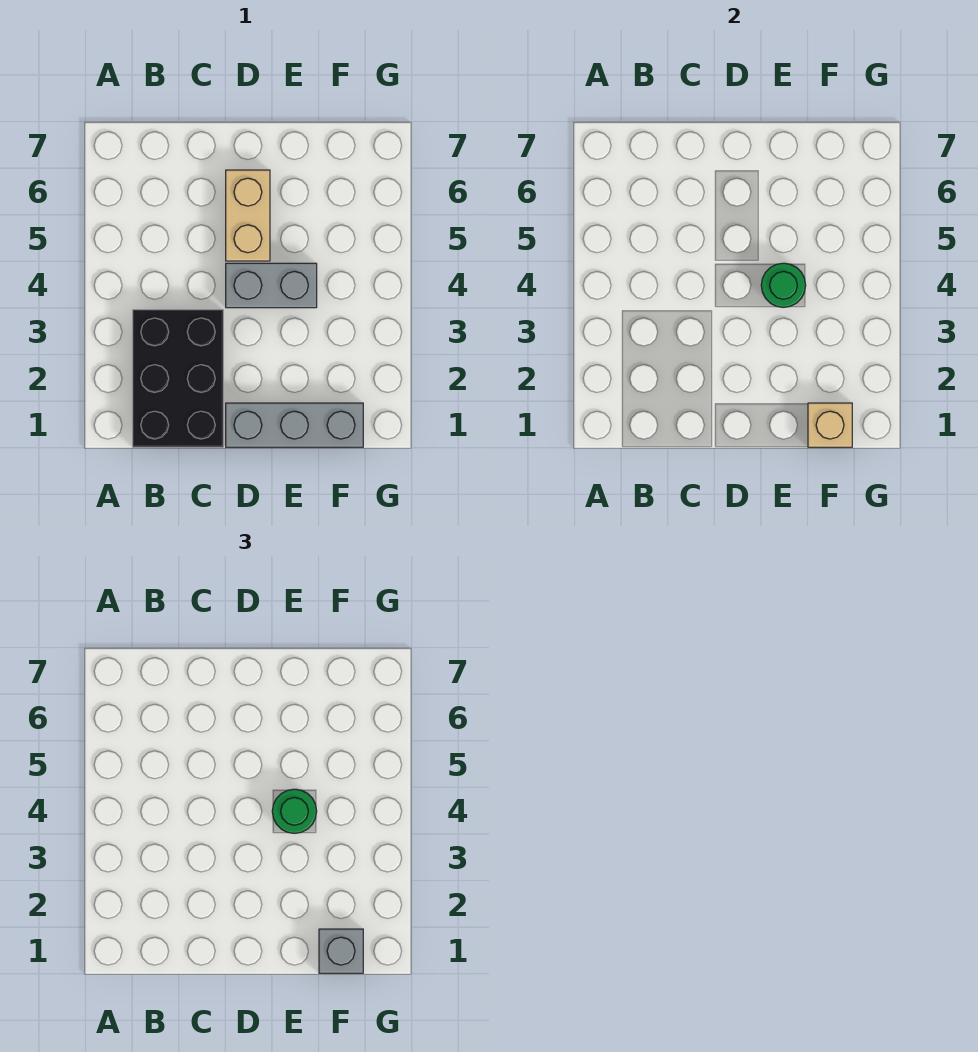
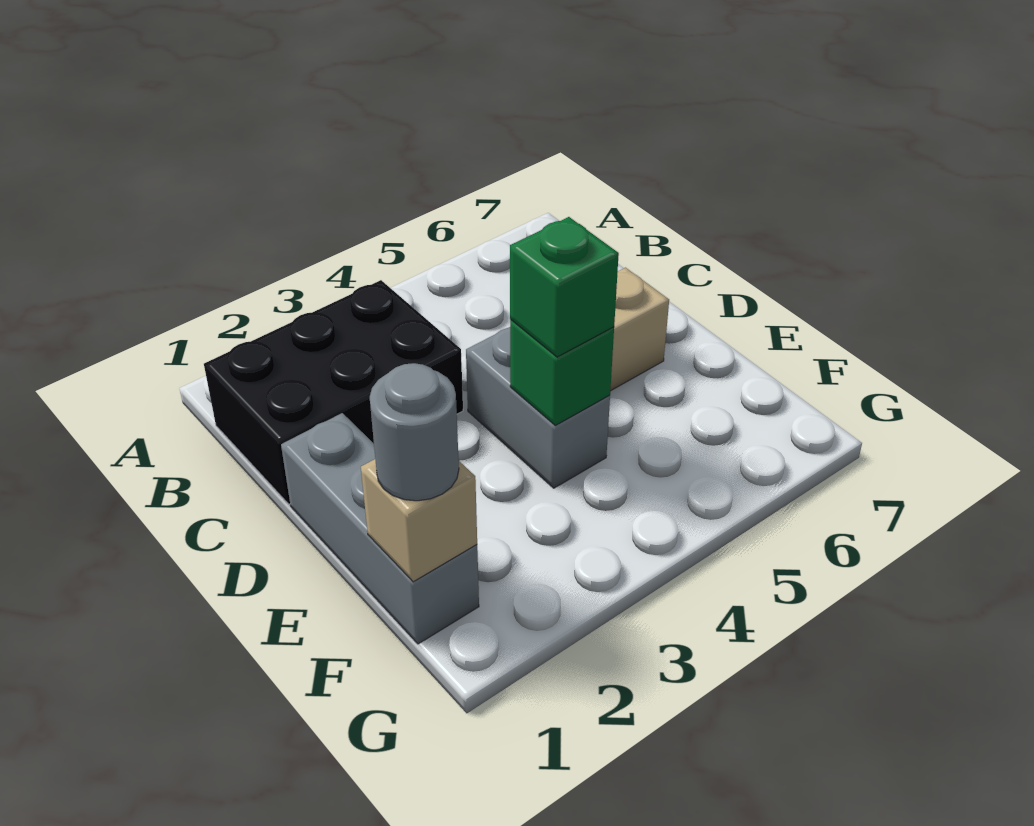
green round brick E4 level 2 -> green brick E4 level 2
green round brick E4 level 3 -> green brick E4 level 3
grey brick F1 level 3 -> grey round brick F1 level 3

